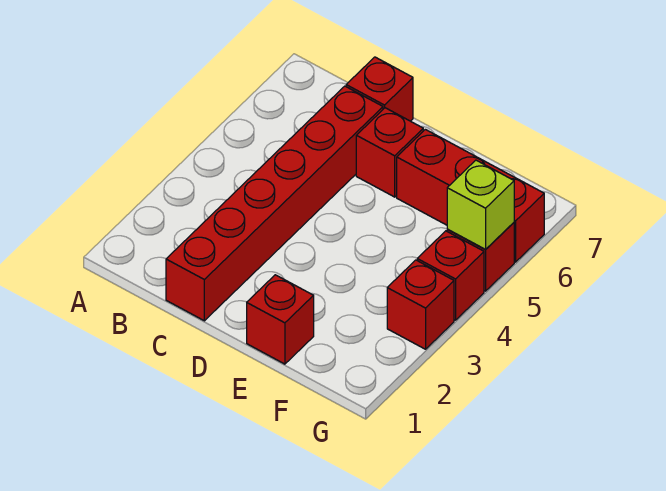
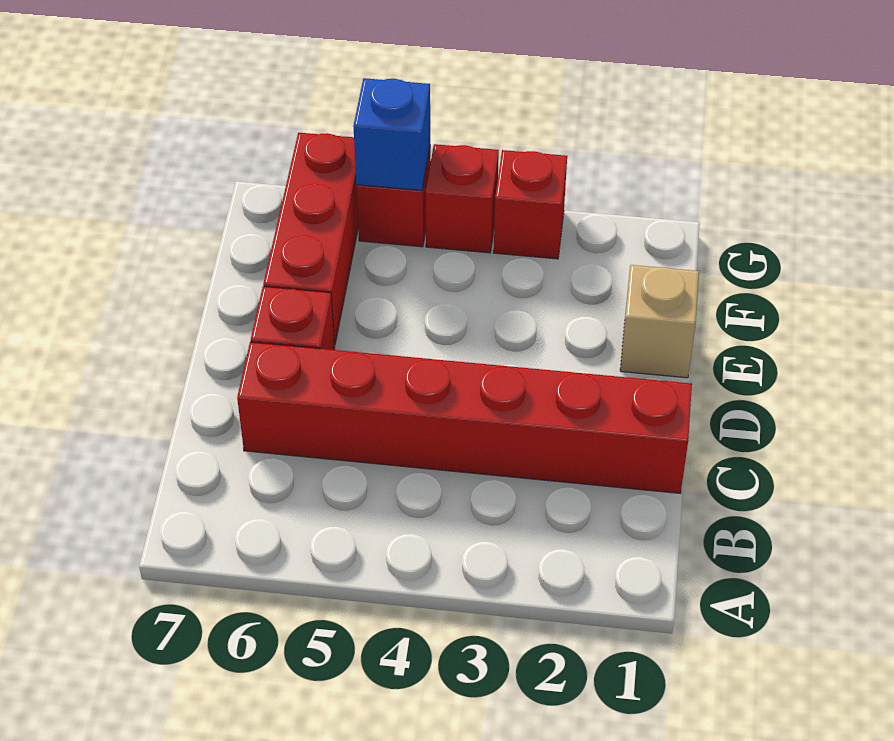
red brick C7 level 1 -> none
red brick E1 level 1 -> tan brick E1 level 1
lime brick G5 level 2 -> blue brick G5 level 2

